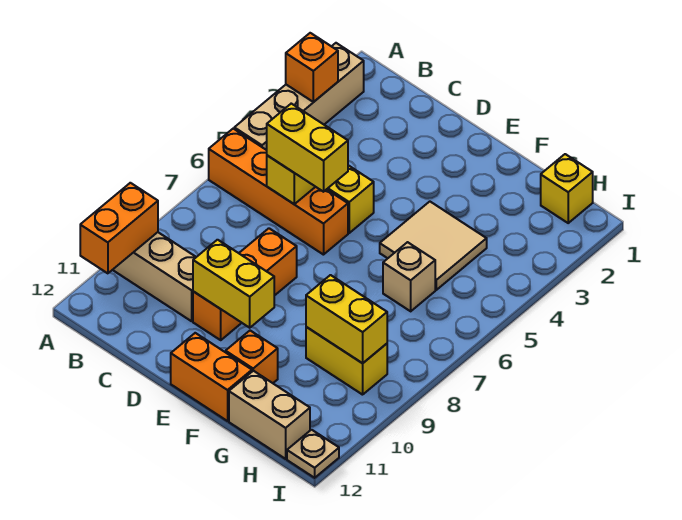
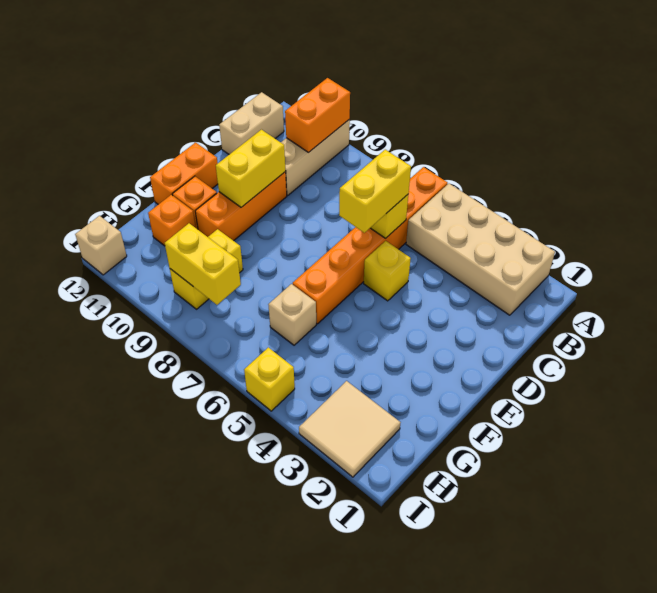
tan brick A2:A5 level 1 -> tan brick A2:B5 level 1
orange brick A3 level 2 -> orange brick G11 level 1
orange brick A6:D6 level 1 -> orange brick A6:F6 level 1
orange brick A10:A11 level 2 -> orange brick A10:B10 level 2
orange brick D8:D10 level 1 -> orange brick D10:F10 level 1
tan tile F4:G5 level 1 -> tan tile H2:I3 level 1
yellow brick G9:H9 level 2 -> yellow brick H8:H9 level 2
tan brick G12:H12 level 1 -> tan brick B12:C12 level 1
yellow brick H1 level 1 -> yellow brick I5 level 1
tan plate I12 level 1 -> tan brick I12 level 1

